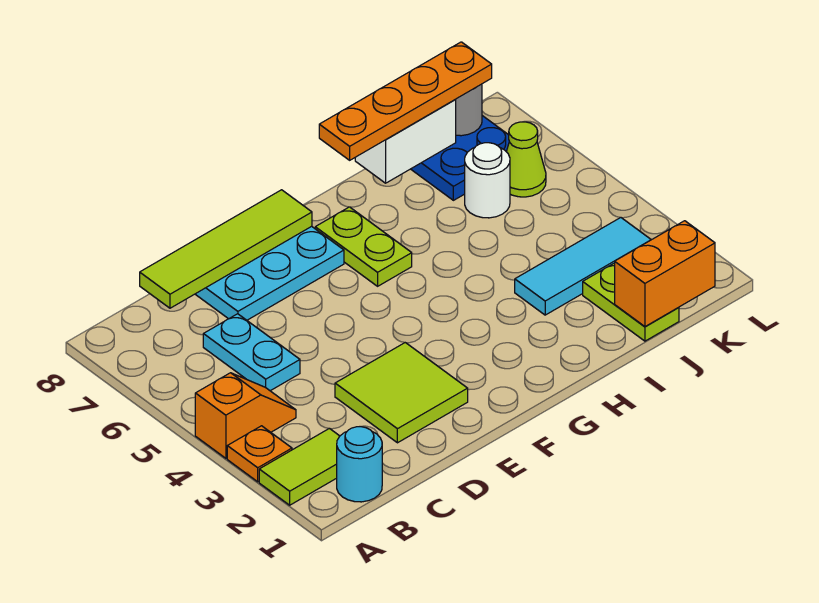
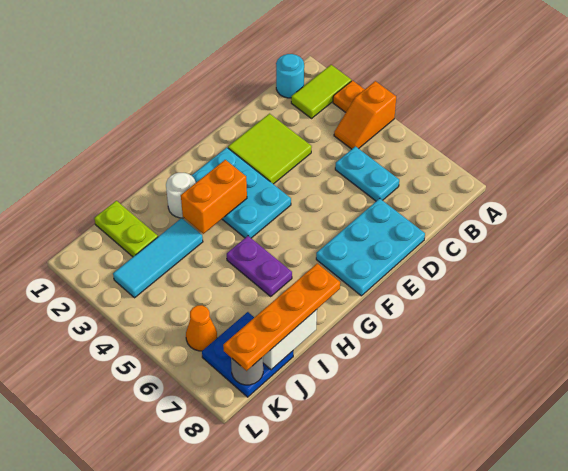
lime tile C8:F8 level 2 -> none
none -> cyan plate F2:G4 level 1
lime plate G6:G7 level 1 -> none
none -> purple plate H5:H6 level 1
orange brick J1:K1 level 2 -> orange brick G3:H3 level 2
white round brick J6 level 1 -> white round brick H2 level 1
lime cone K6 level 1 -> orange cone K6 level 1

